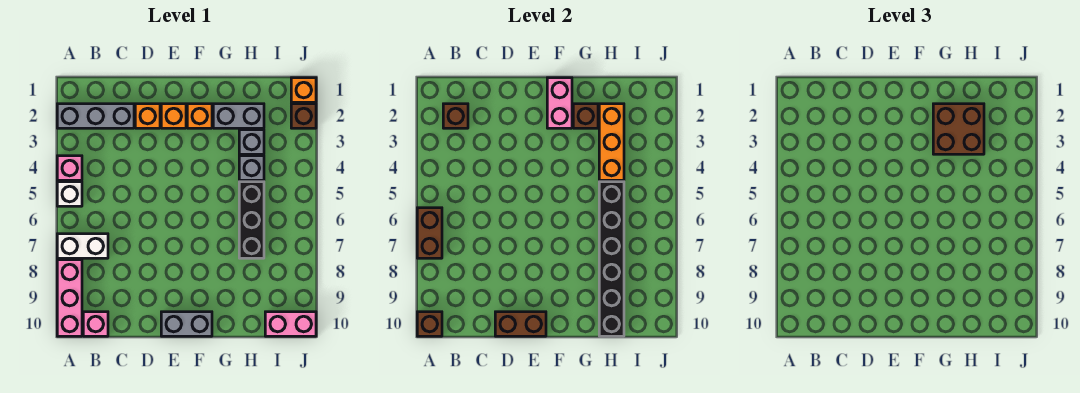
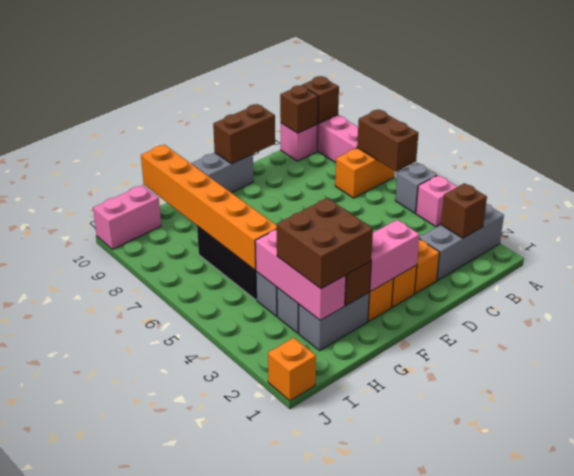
white brick A5 level 1 -> grey brick A5 level 1
white brick A7:B7 level 1 -> orange brick A7:B7 level 1
pink brick F1:F2 level 2 -> pink brick E2:F2 level 2
orange brick H2:H4 level 2 -> pink brick H2:H4 level 2
black brick H5:H10 level 2 -> orange brick H5:H10 level 2
brown brick J2 level 1 -> brown brick B10 level 2

